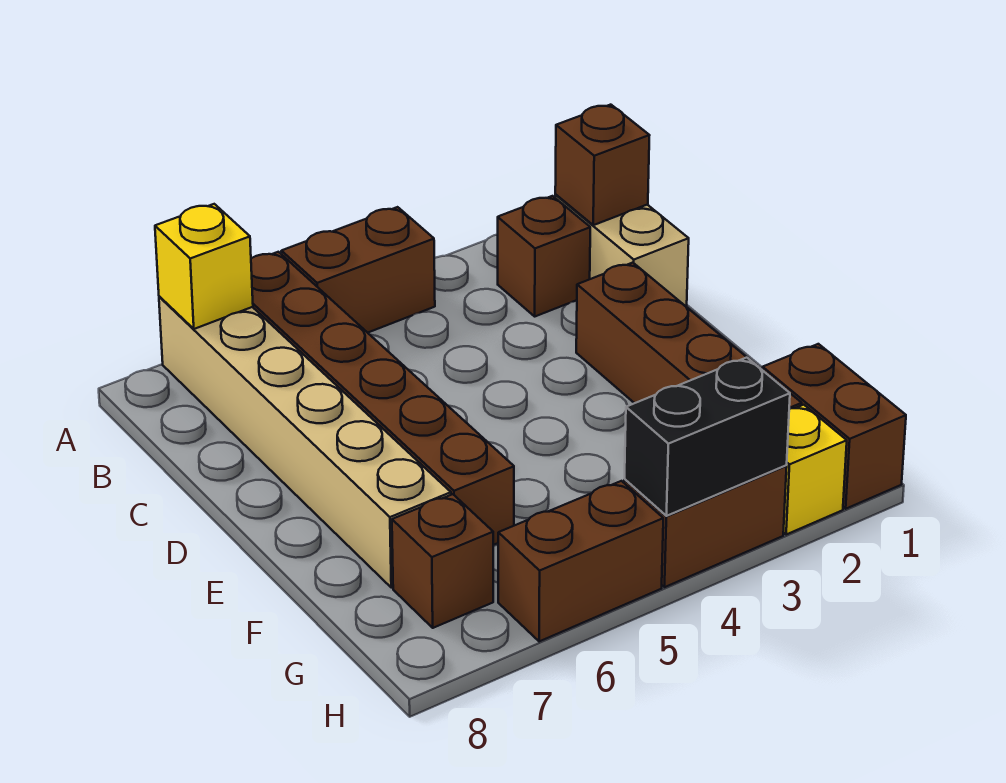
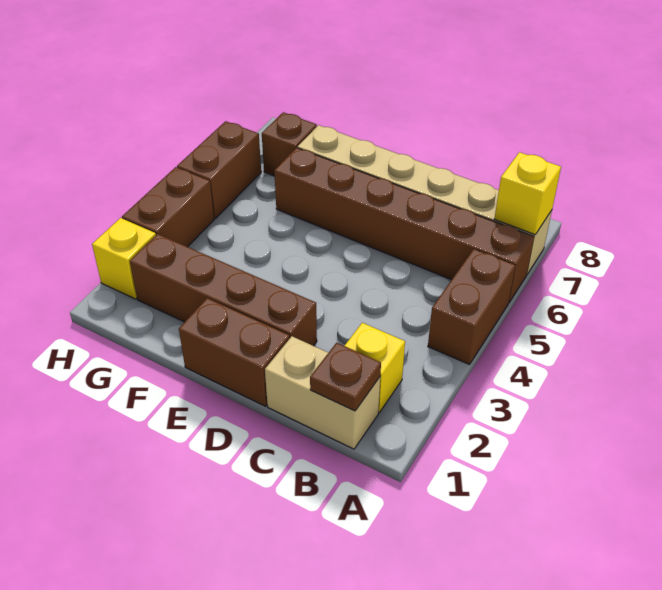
brown brick B1 level 2 -> brown plate B1 level 2
brown brick B2 level 1 -> yellow brick B2 level 1
brown brick G1:H1 level 1 -> brown brick D1:E1 level 1
black brick H3:H4 level 2 -> none

